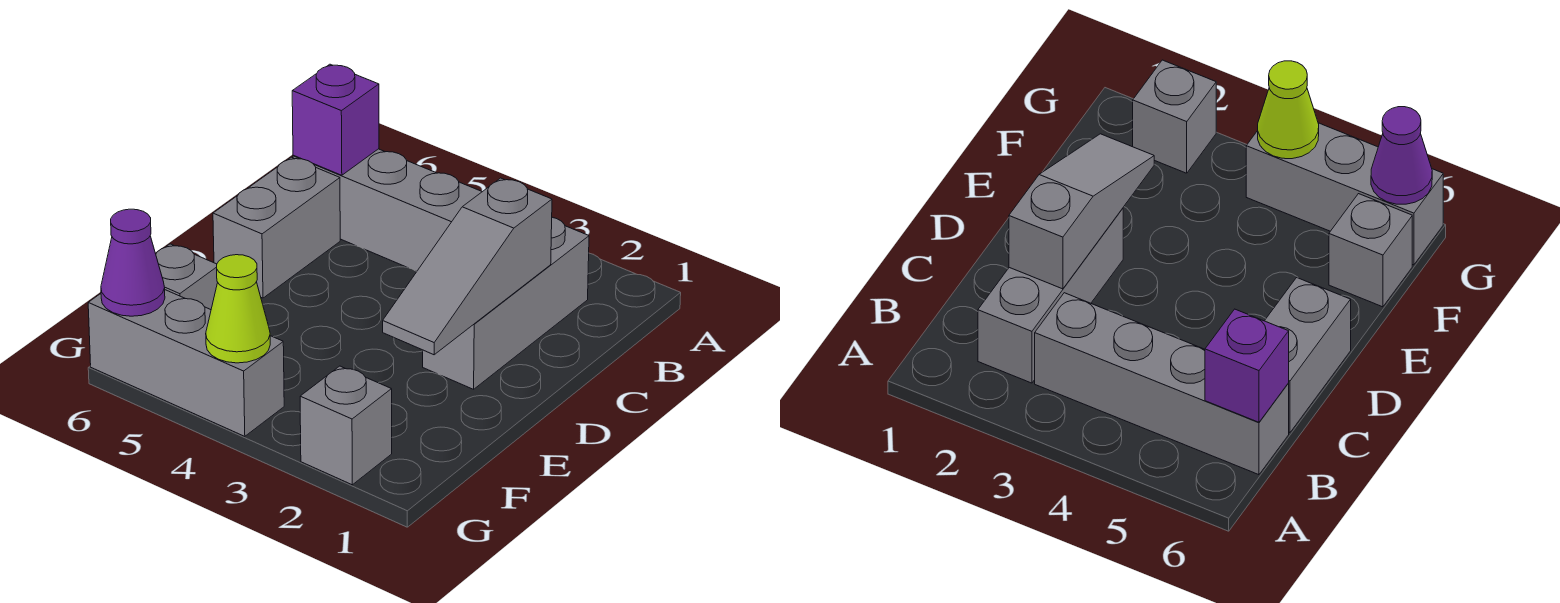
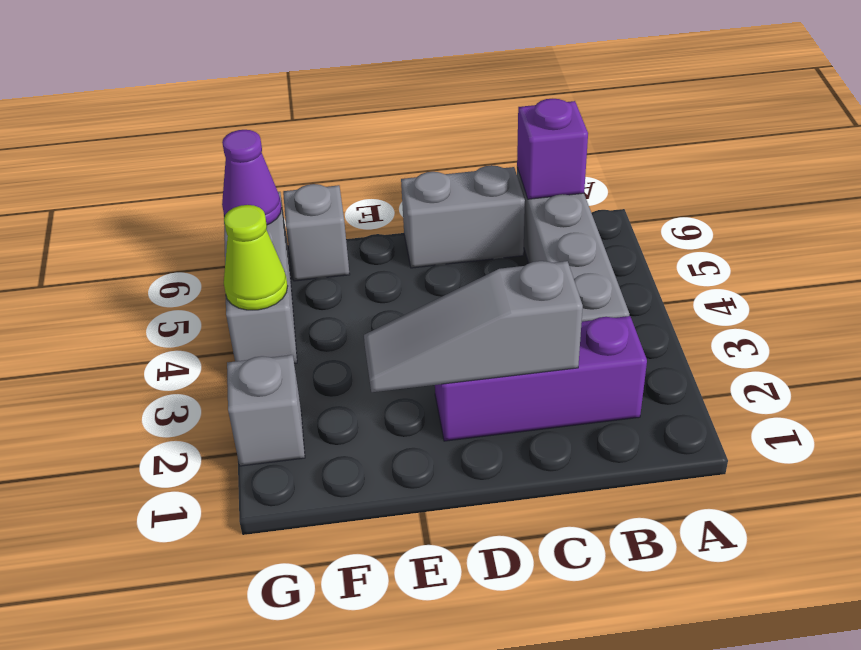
grey brick B2:D2 level 1 -> purple brick B2:D2 level 1

